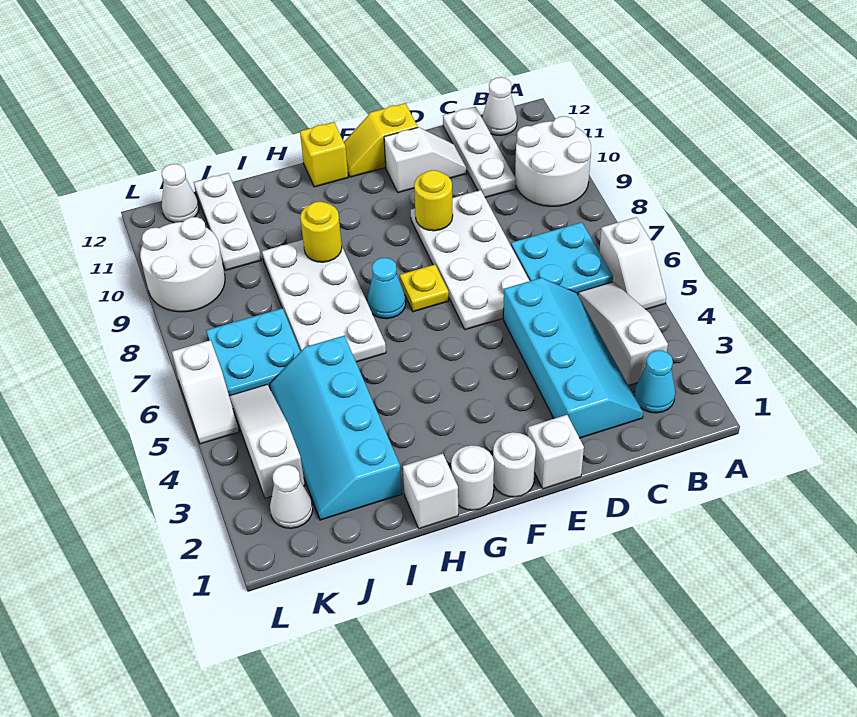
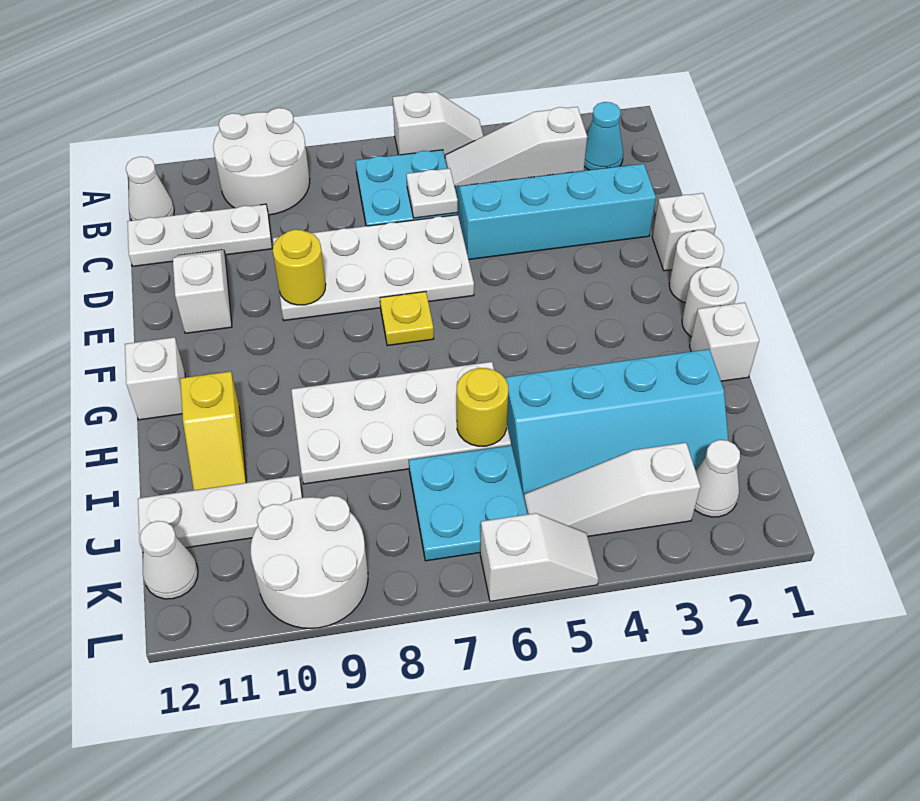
none -> white plate C6 level 2
yellow slope E12:F12 level 1 top E -> yellow slope H11:I11 level 1 top H
cyan cone G7 level 1 -> none
yellow brick G12 level 1 -> white brick G12 level 1
yellow round brick H9 level 2 -> yellow round brick I6 level 2

